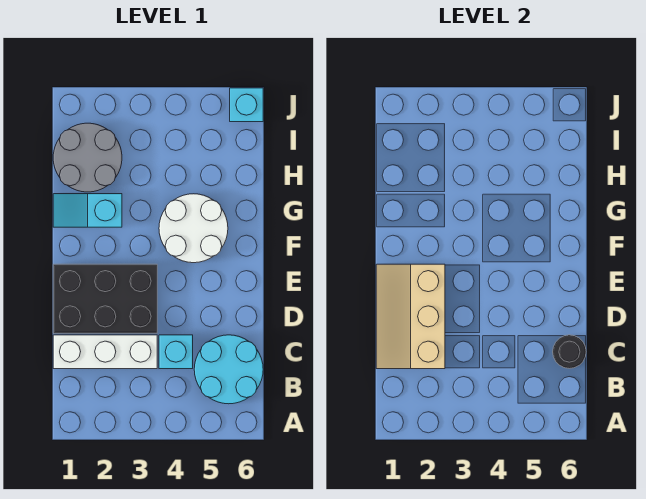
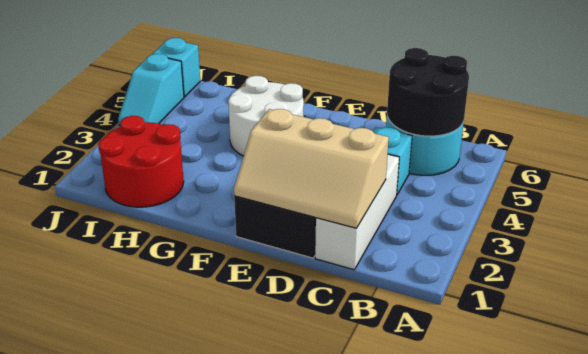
black round brick C6 level 2 -> black round brick B5:C6 level 2
cyan slope G1:G2 level 1 top 2 -> cyan slope J4:J5 level 1 top 5
grey round brick H1:I2 level 1 -> red round brick H1:I2 level 1

